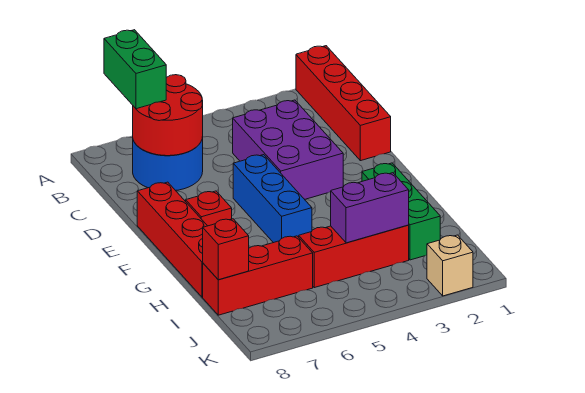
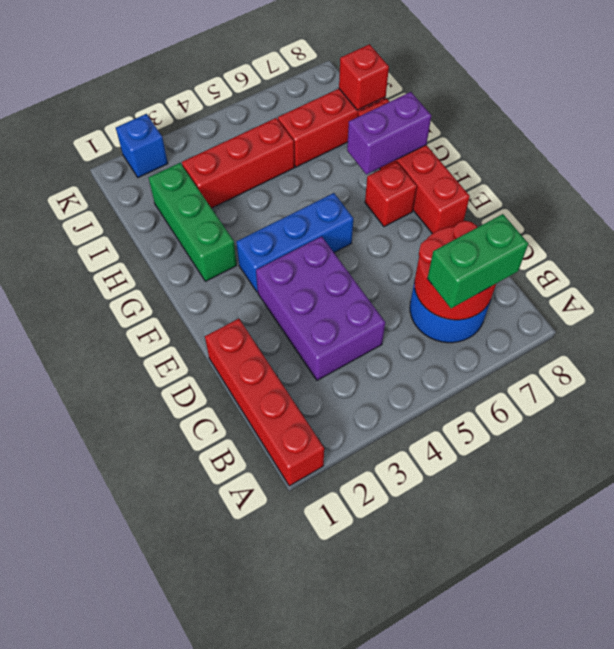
green brick A7:B7 level 3 -> green brick B6:B7 level 3
blue brick E5:G5 level 1 -> blue brick F3:F5 level 1
purple brick I3:I4 level 2 -> purple brick G7:G8 level 2
tan brick K2 level 1 -> blue brick K2 level 1

